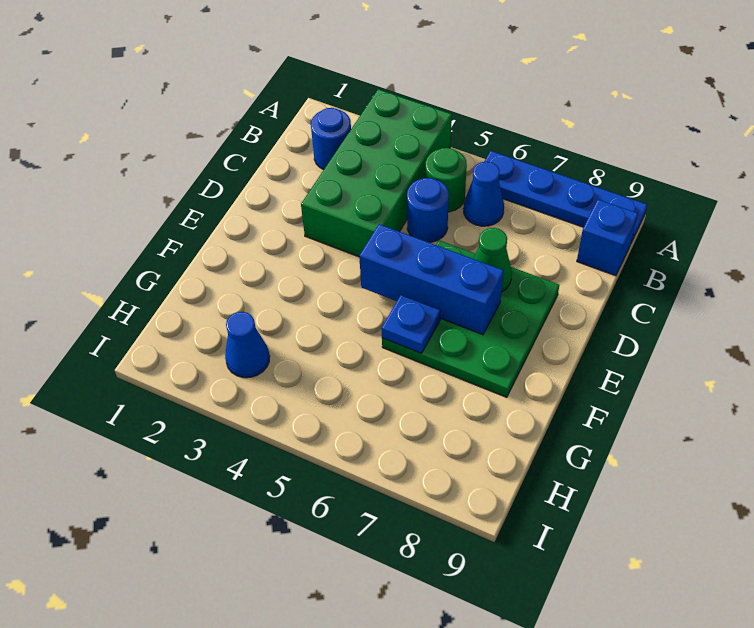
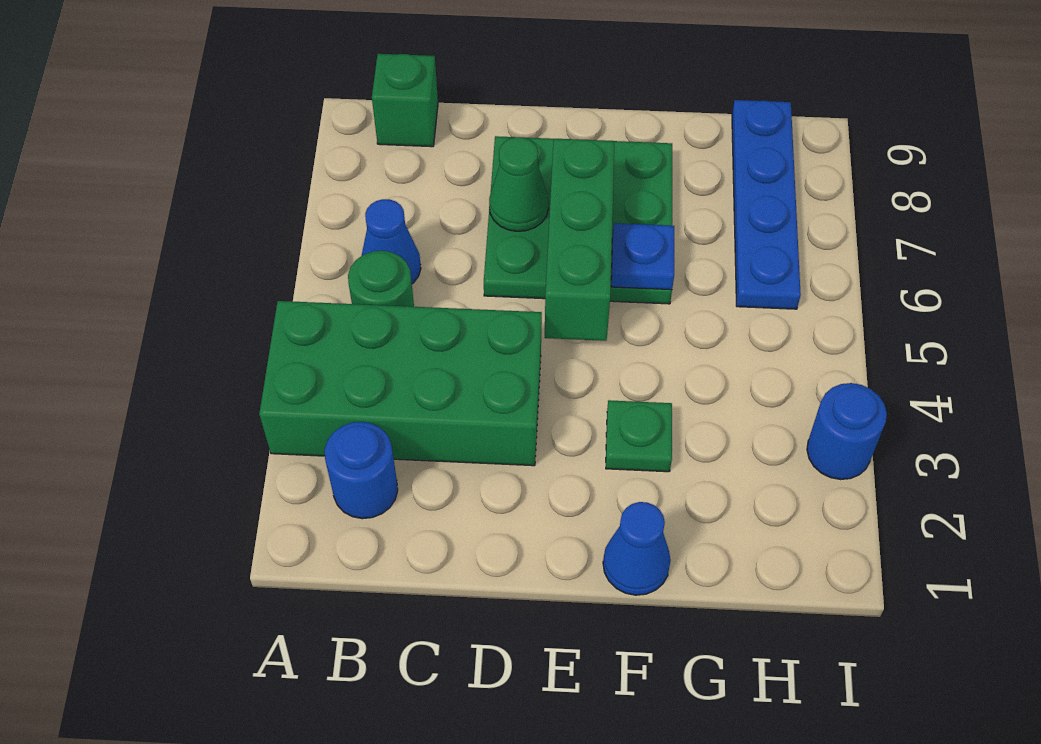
blue plate A6:A9 level 1 -> blue plate H6:H9 level 1
blue brick B9 level 1 -> green brick B9 level 1
blue round brick C5 level 1 -> blue round brick I3 level 1
blue brick E5:E7 level 2 -> green brick E5:E7 level 2
none -> green plate F3 level 1
blue cone H3 level 1 -> blue cone F1 level 1

